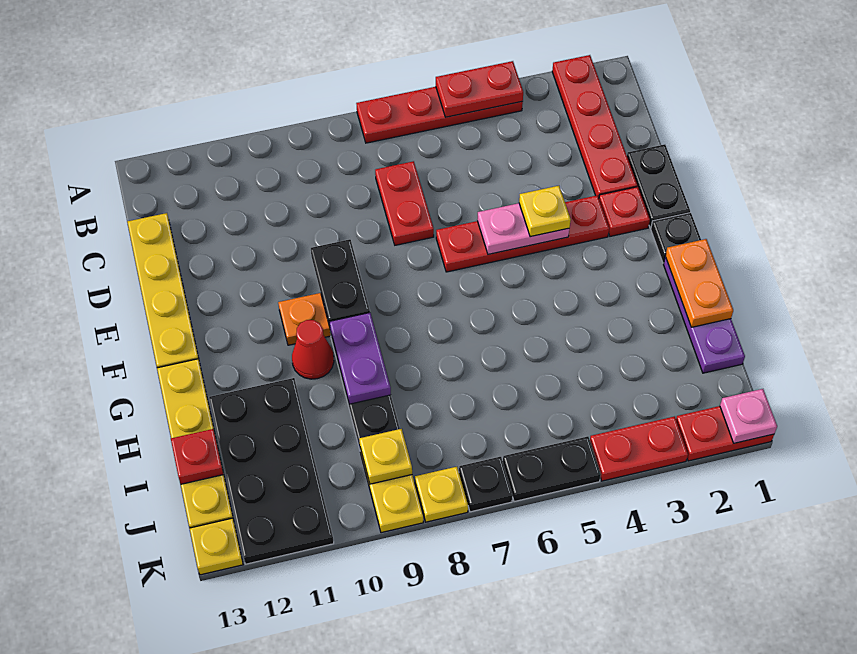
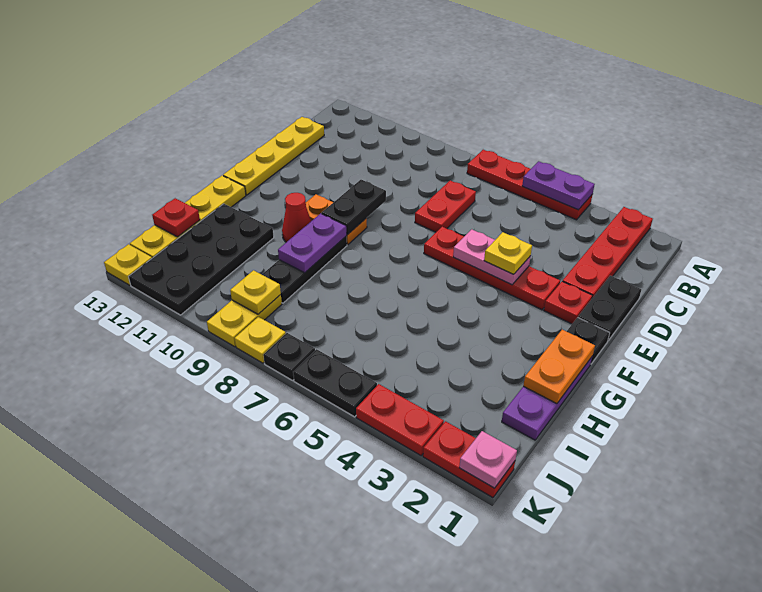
red plate A4:A5 level 2 -> purple plate A4:A5 level 2

